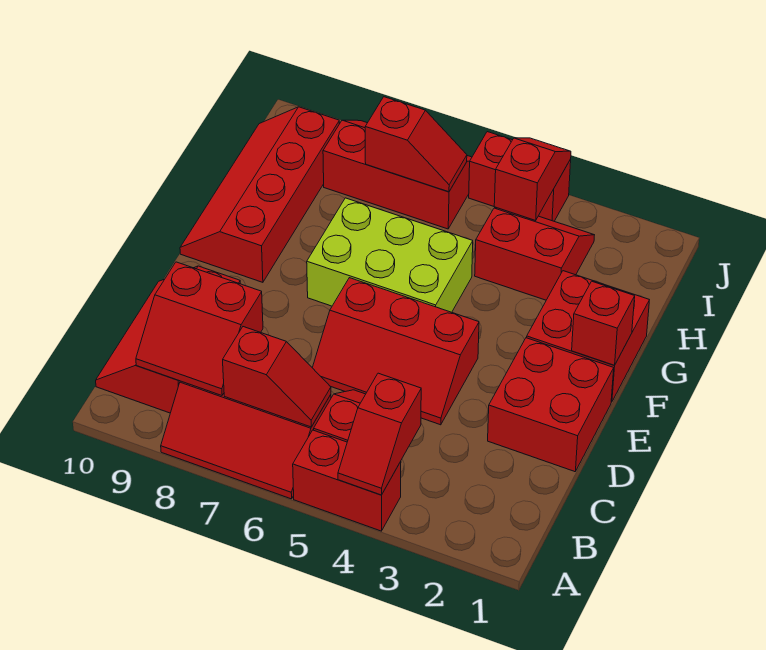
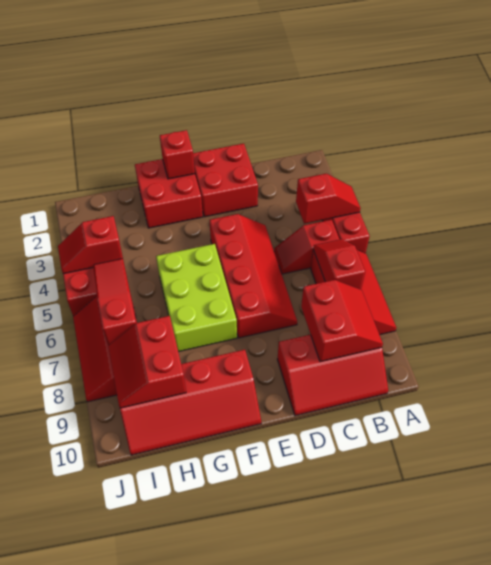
red slope D4:E6 level 1 top E -> red slope D4:E7 level 1 top E
red slope H3:I4 level 1 top H -> red slope H8:I9 level 2 top H
red slope I6:I7 level 2 top 7 -> red slope I5:I7 level 2 top 7

